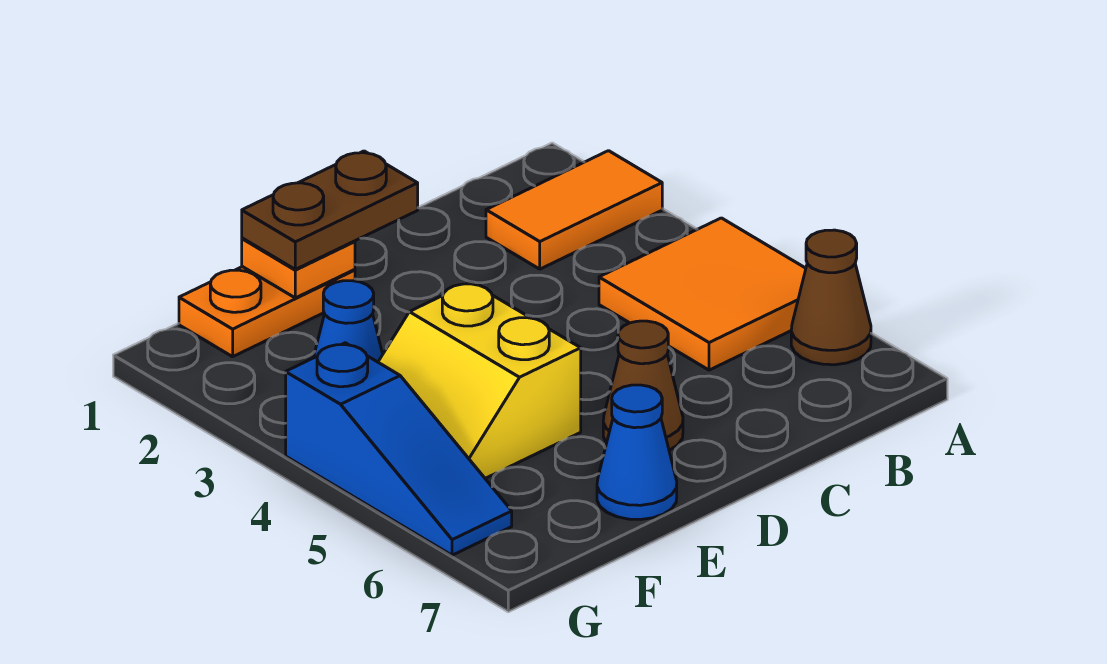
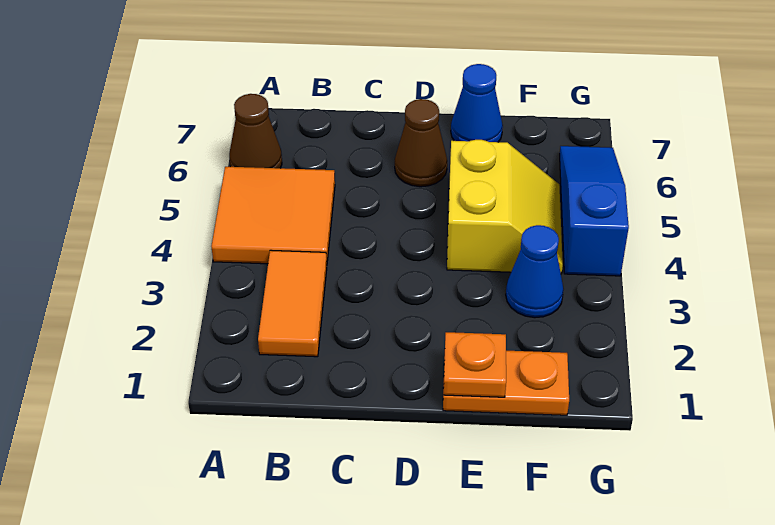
orange tile A2:B2 level 1 -> orange tile B2:B3 level 1
brown plate D1:E1 level 3 -> none

